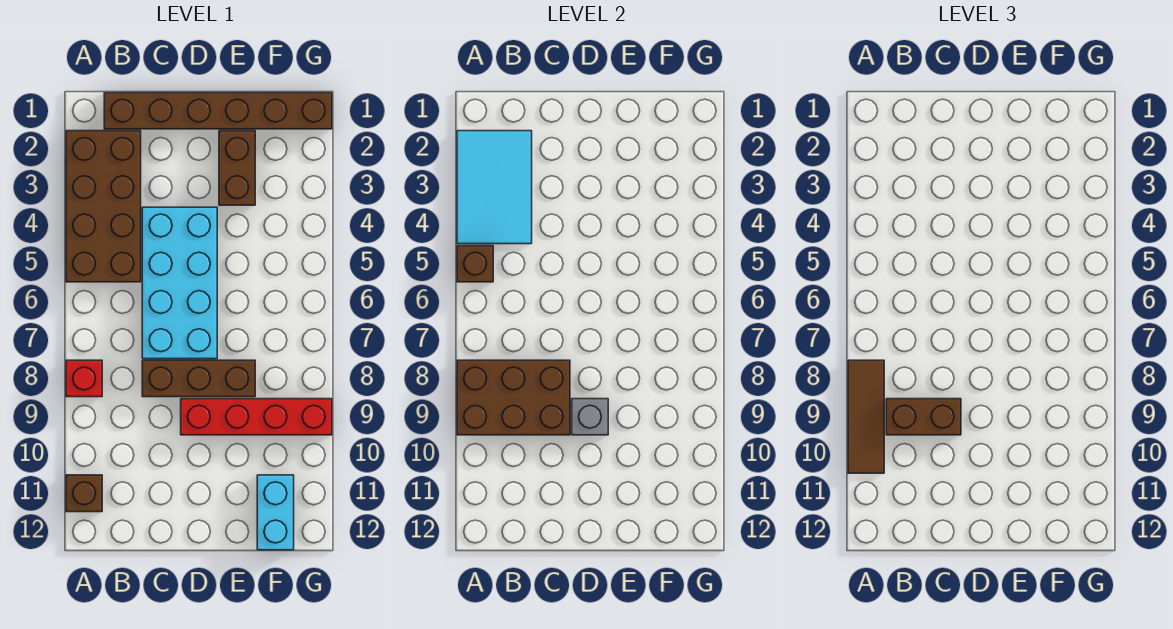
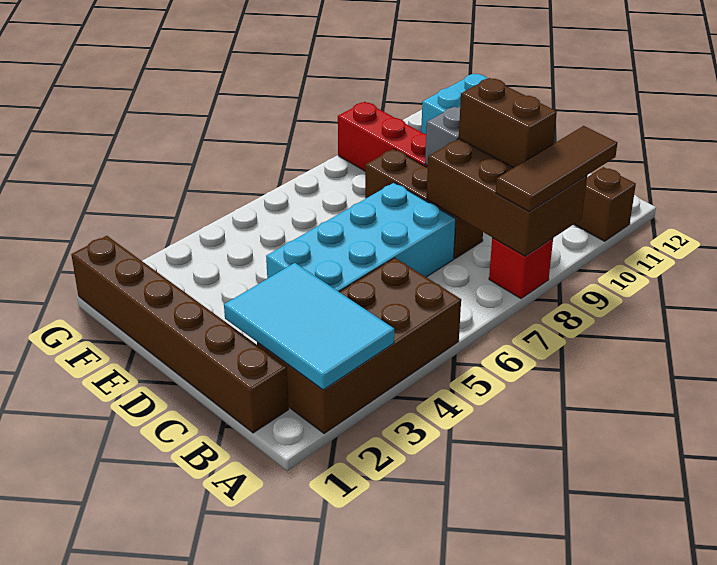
cyan tile A2:B4 level 2 -> cyan tile A2:C3 level 2
brown brick A5 level 2 -> none
brown brick E2:E3 level 1 -> none

